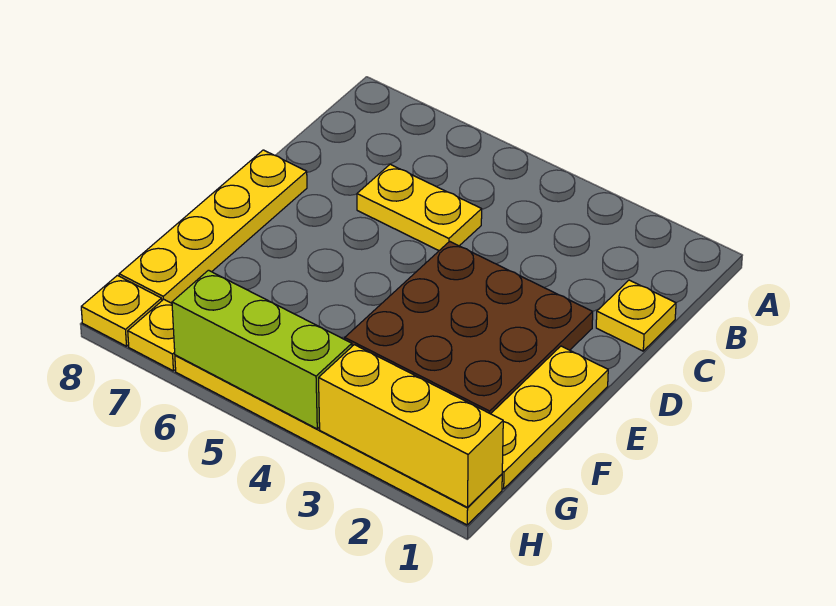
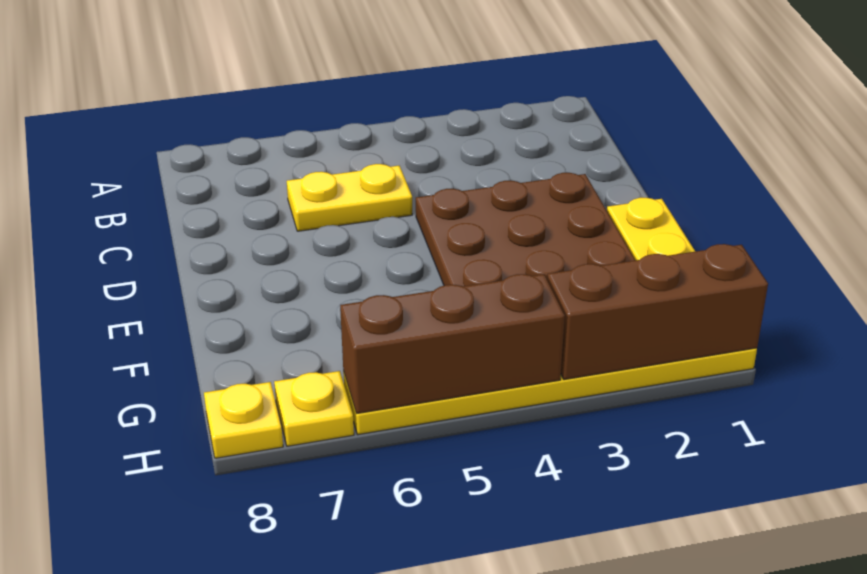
yellow plate C1 level 1 -> none
yellow plate D8:G8 level 1 -> none
yellow brick H1:H3 level 2 -> brown brick H1:H3 level 2
lime brick H4:H6 level 2 -> brown brick H4:H6 level 2

